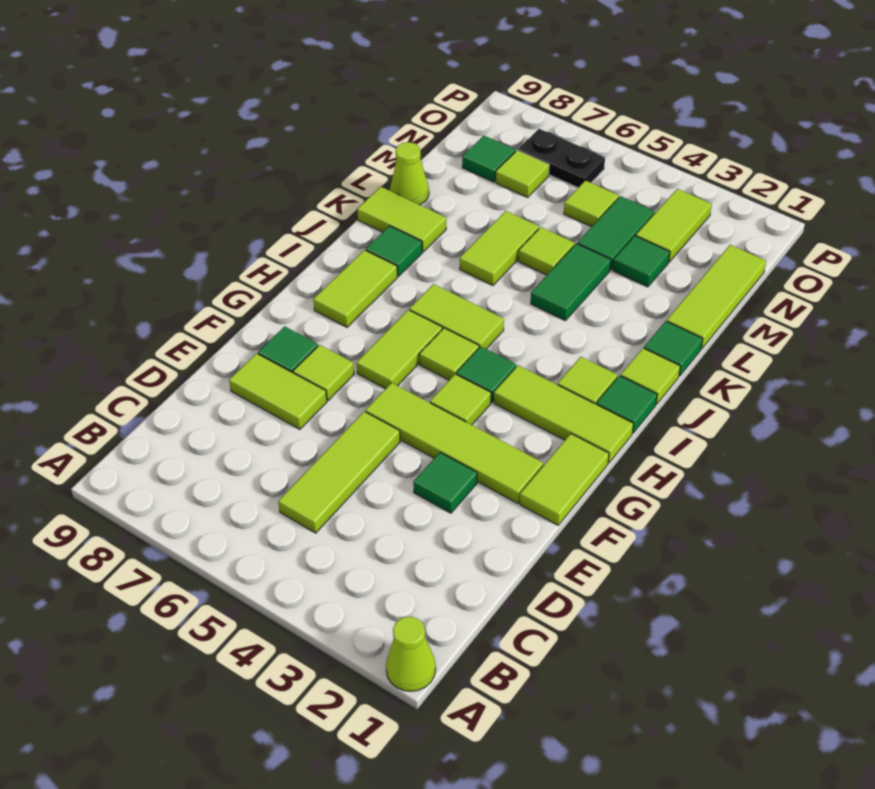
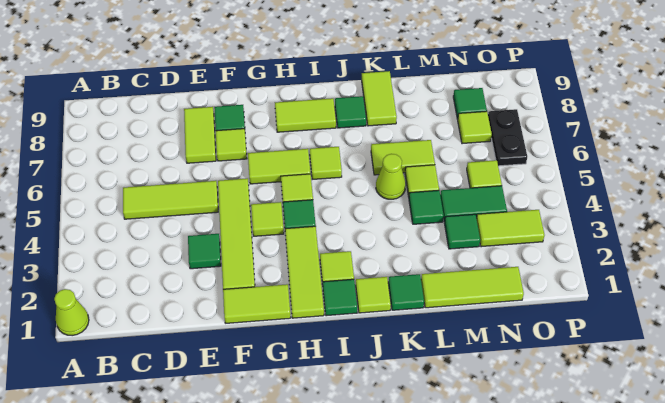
lime tile I5:I6 level 1 -> lime tile I6 level 1
green tile K4:L4 level 1 -> green tile L4 level 1
lime cone L9 level 1 -> lime cone K5 level 1

